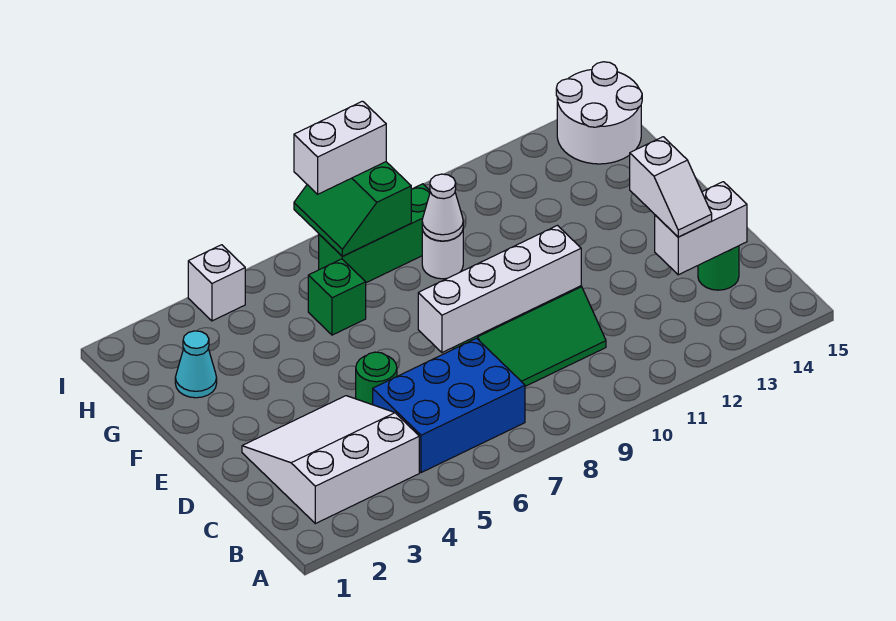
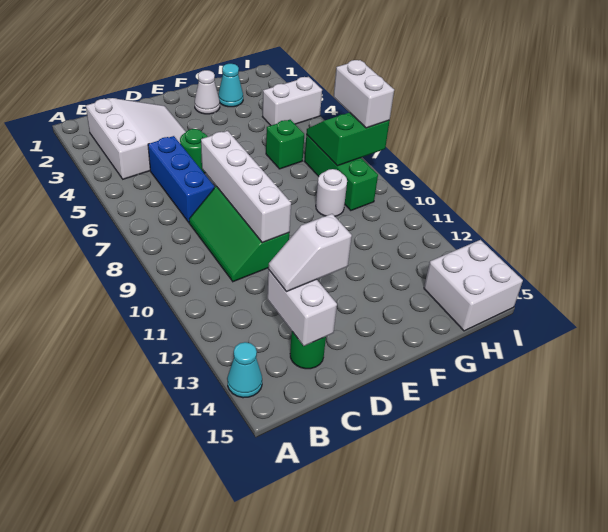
none -> cyan cone A14 level 1
blue brick B5:C7 level 1 -> blue brick C5:C7 level 1
white cone G9 level 2 -> white cone F2 level 1
white round brick H14:I15 level 1 -> white brick H14:I15 level 1
white brick I4 level 1 -> white brick H4:I4 level 1

